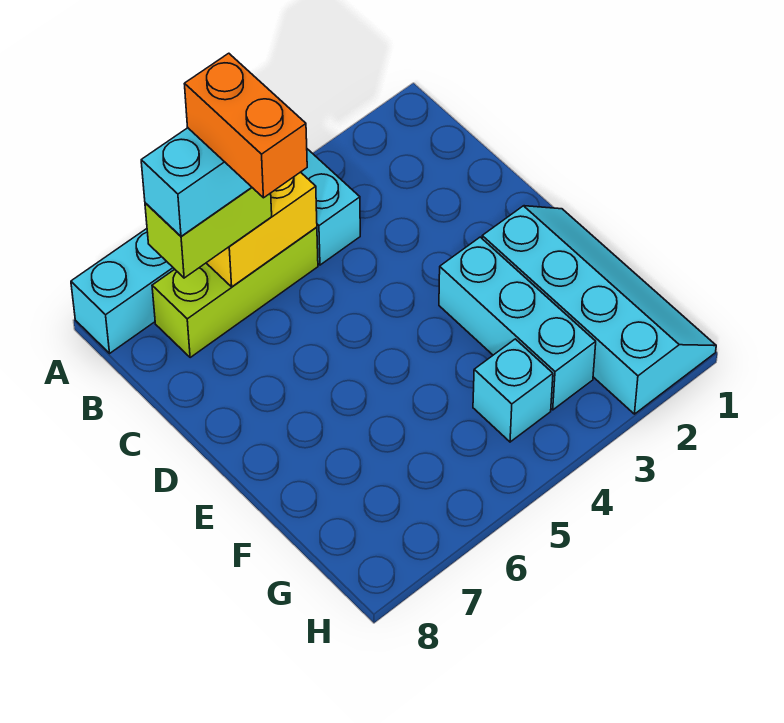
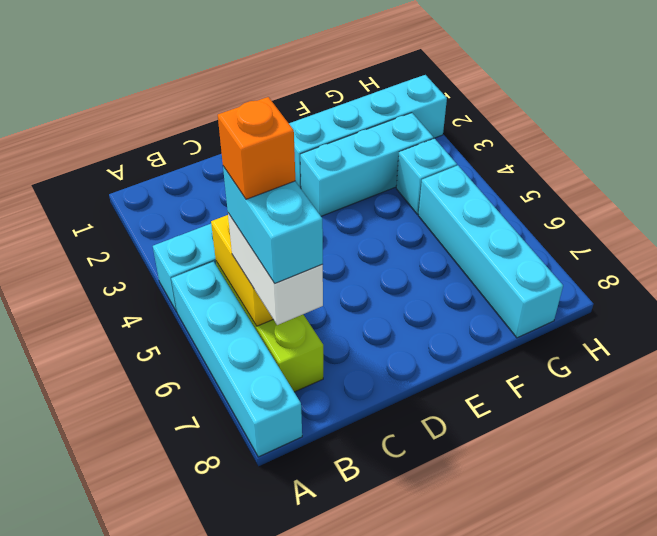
lime brick B6:B7 level 3 -> white brick B6:B7 level 3
orange brick B6:C6 level 5 -> orange brick B6 level 5
none -> cyan brick G5:G8 level 1

